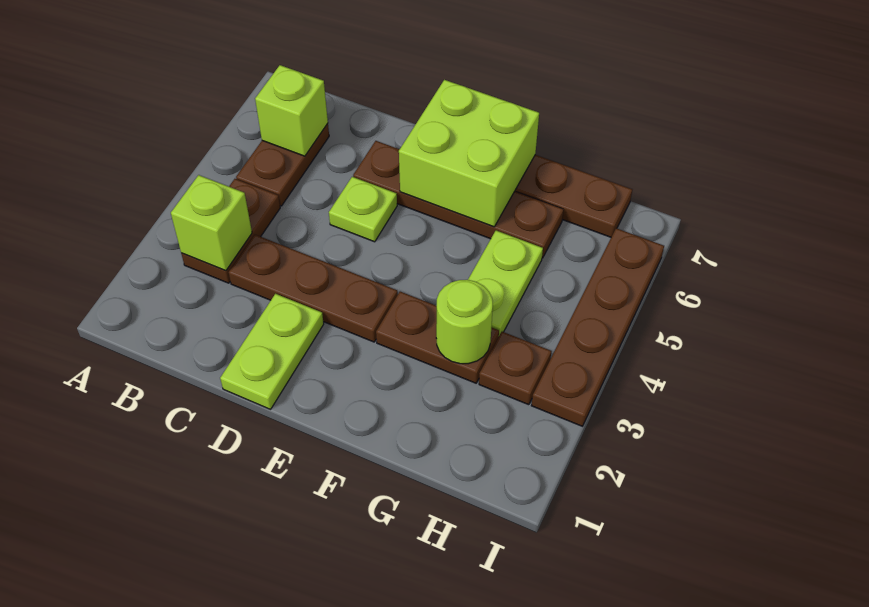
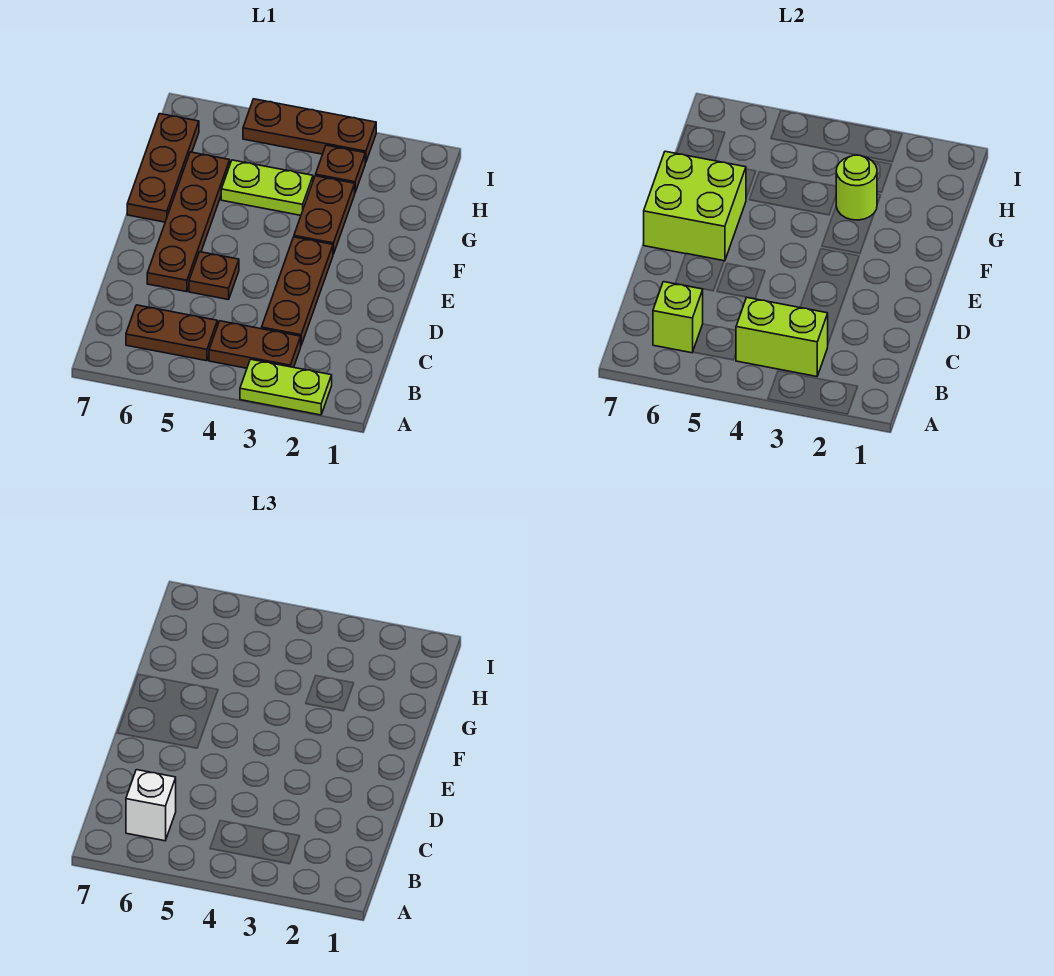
lime brick B3 level 2 -> lime brick B3:B4 level 2
none -> white brick B6 level 3
lime plate D1:D2 level 1 -> lime plate A2:A3 level 1
lime plate D5 level 1 -> brown plate D5 level 1
brown plate I3:I6 level 1 -> brown plate I3:I5 level 1

